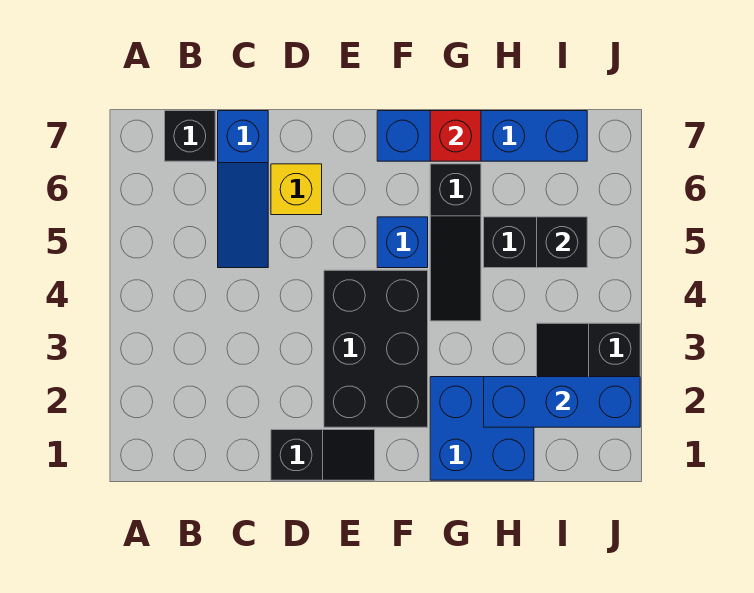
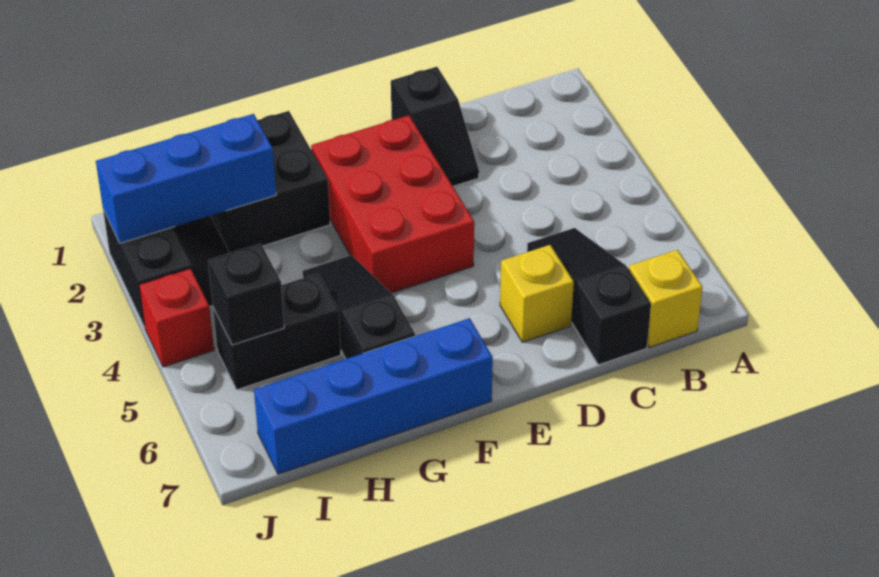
black brick B7 level 1 -> yellow brick B7 level 1
blue slope C5:C7 level 1 top 7 -> black slope C5:C7 level 1 top 7
black slope D1:E1 level 1 top D -> black slope D1:D2 level 1 top 1
black brick E2:F4 level 1 -> red brick E2:F4 level 1
blue brick F5 level 1 -> none
blue brick G1:H2 level 1 -> black brick G1:H2 level 1
red brick G7 level 2 -> red brick J4 level 1

